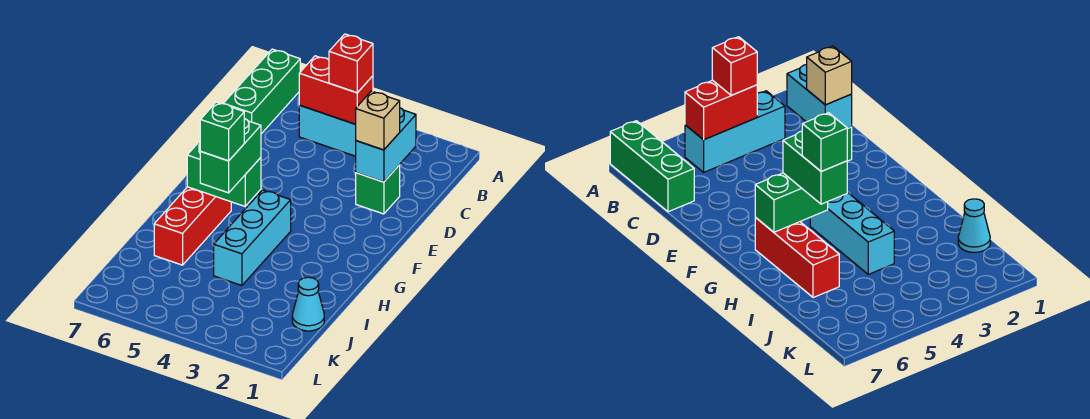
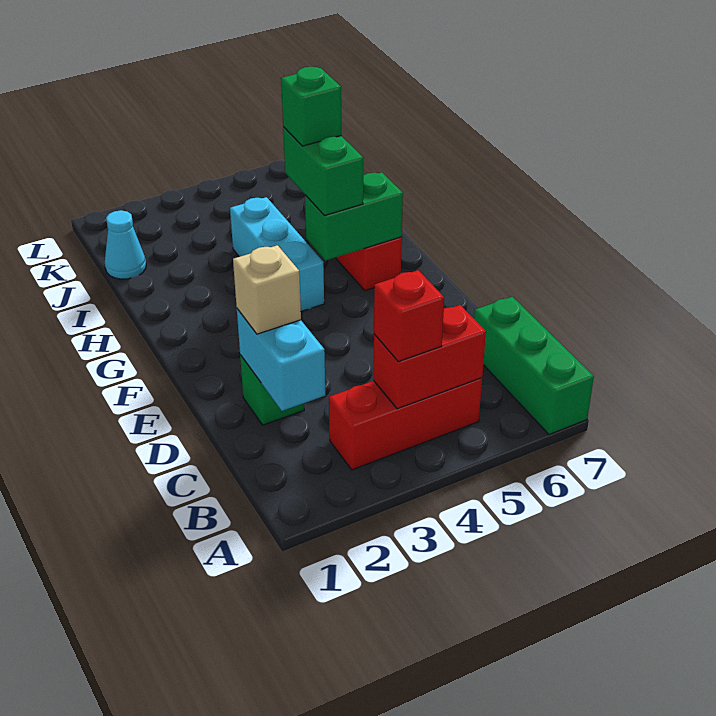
cyan brick B3:B5 level 1 -> red brick B3:B5 level 1

